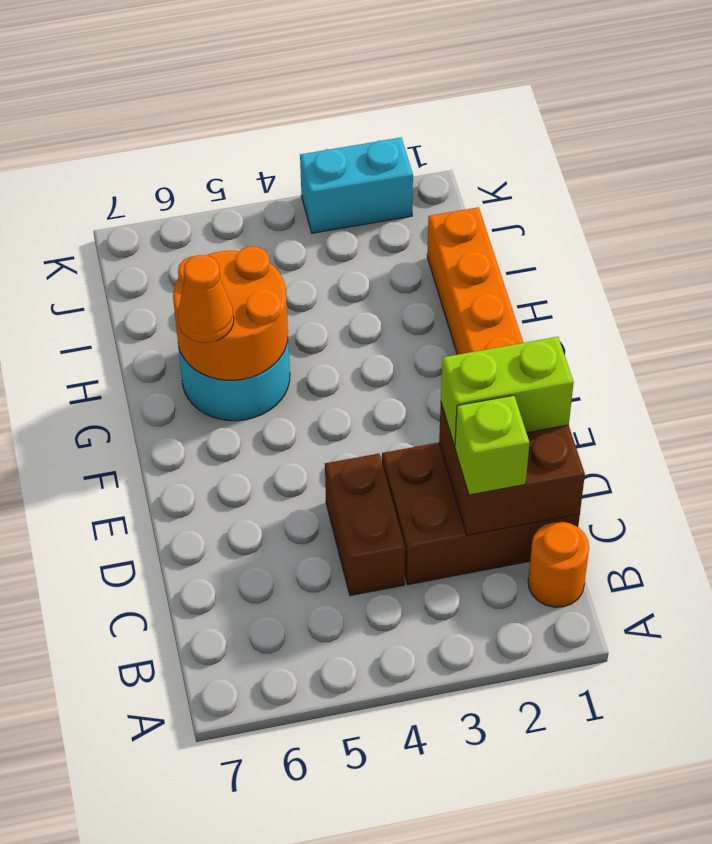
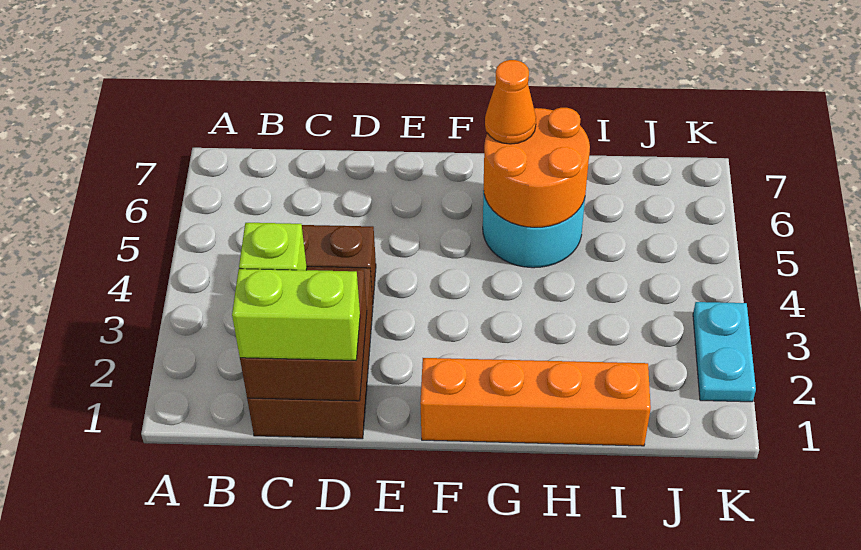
orange round brick B1 level 1 -> none
lime brick D1:D2 level 3 -> lime brick C1:D1 level 3
cyan brick K2:K3 level 1 -> cyan plate K2:K3 level 1

